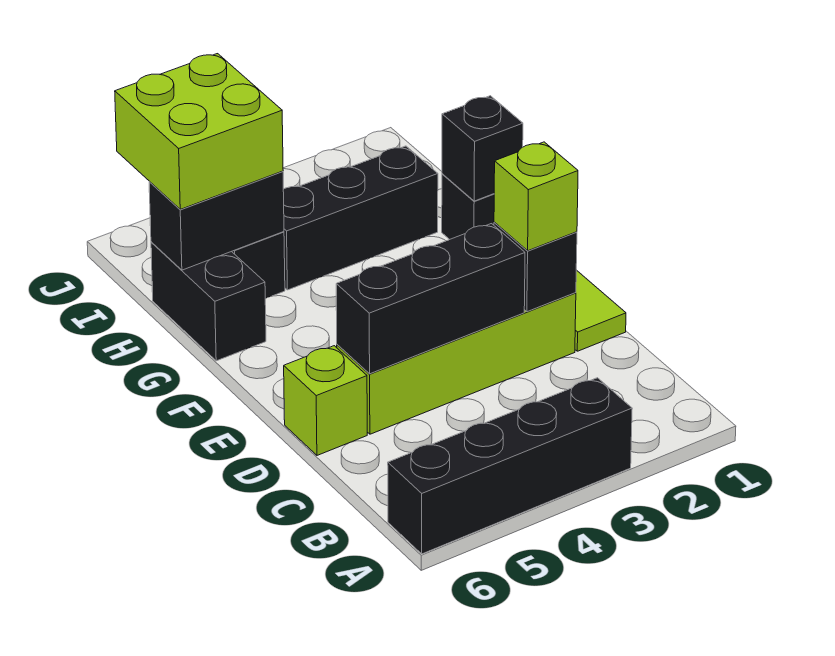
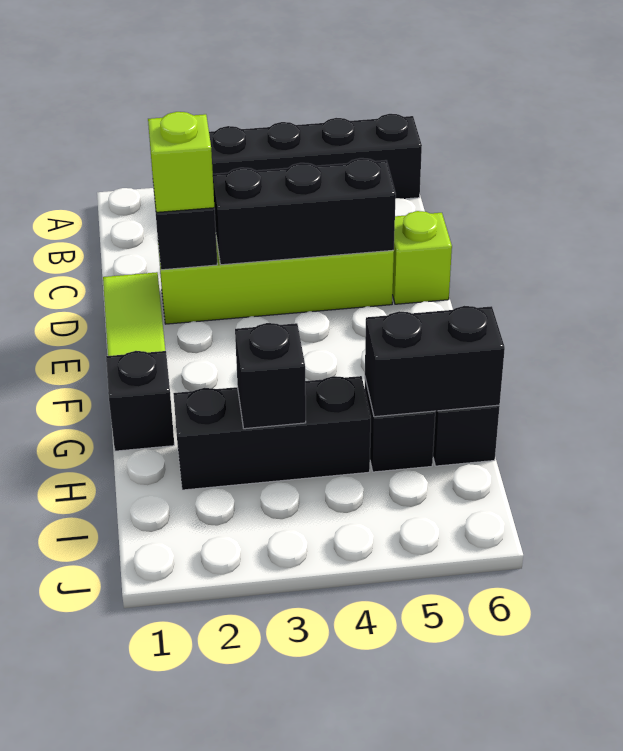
black brick G1 level 2 -> black brick H3 level 2
lime brick H5:I6 level 3 -> none

